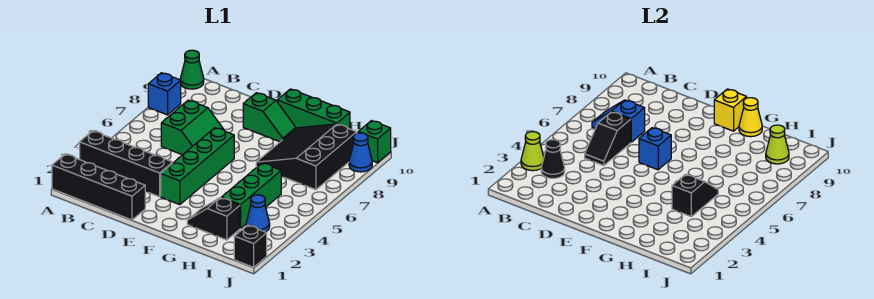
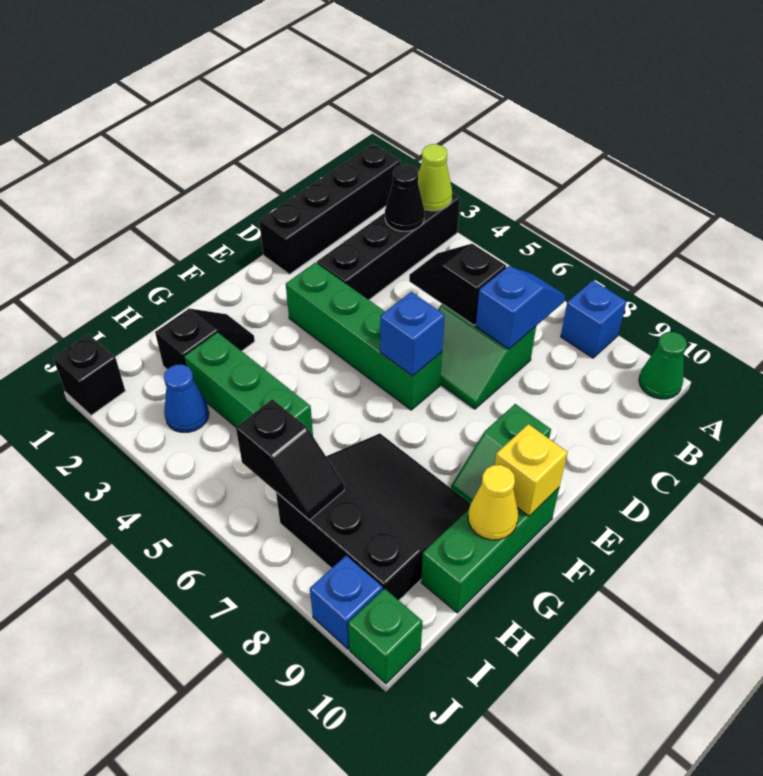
black slope H4:H5 level 2 top 4 -> black slope I6:I7 level 2 top 6
lime cone I9 level 2 -> none
blue cone J9 level 1 -> blue brick J9 level 1

